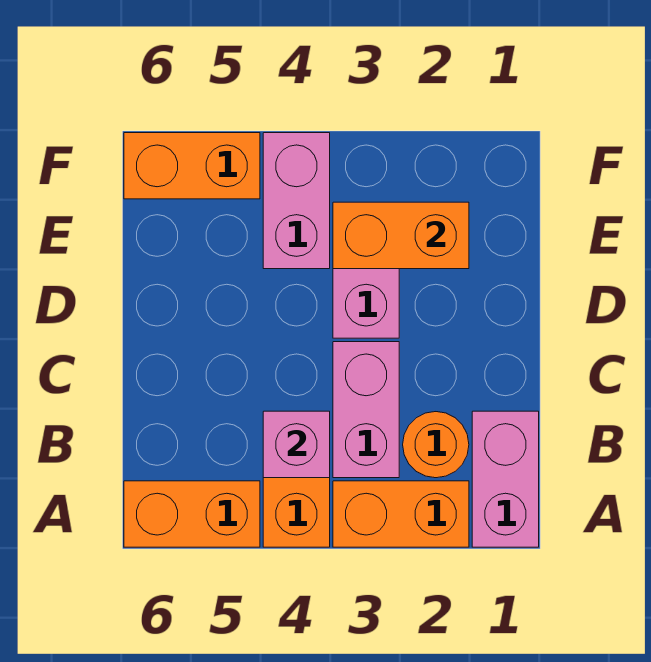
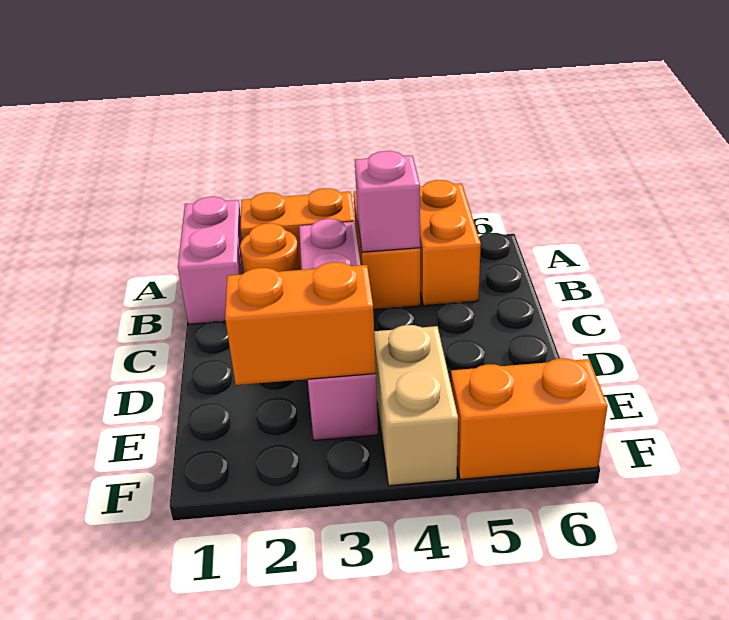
orange brick A5:A6 level 1 -> orange brick A5:B5 level 1
pink brick E4:F4 level 1 -> tan brick E4:F4 level 1

